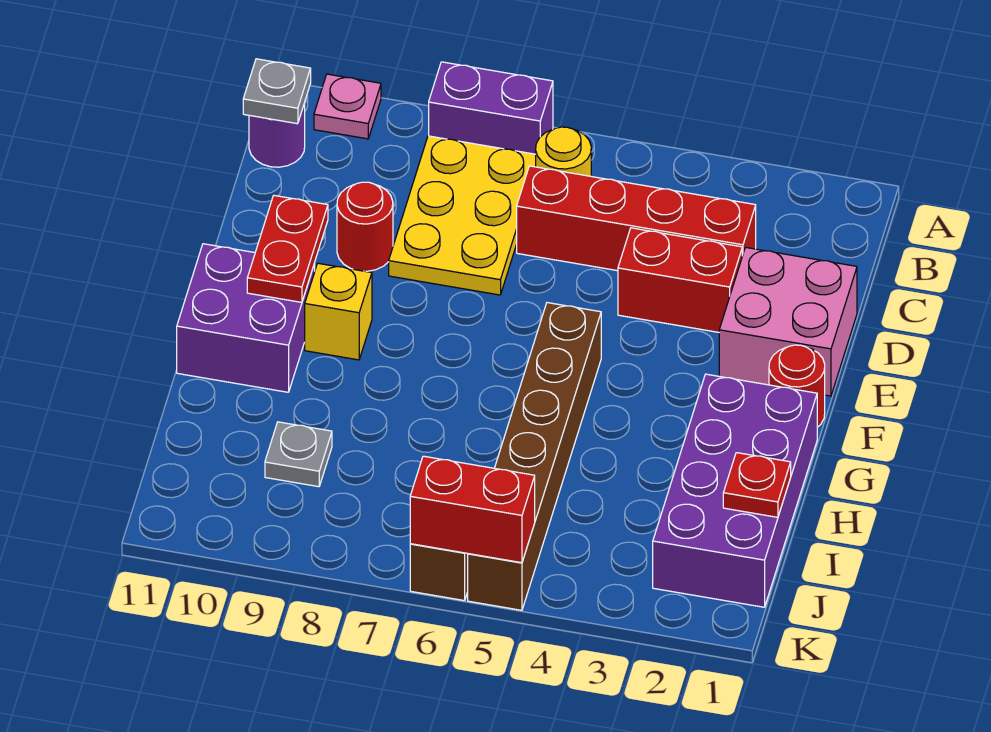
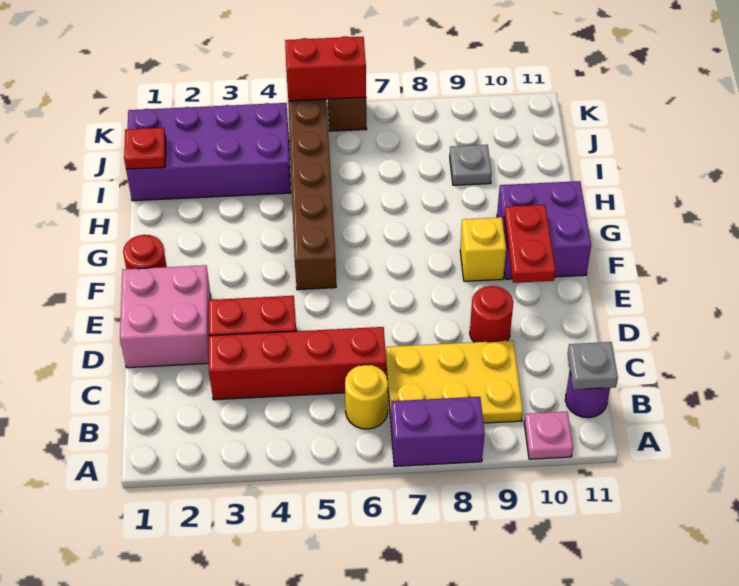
yellow plate B7:D8 level 1 -> yellow plate B7:C9 level 1
purple brick G1:J2 level 1 -> purple brick I1:J4 level 1

